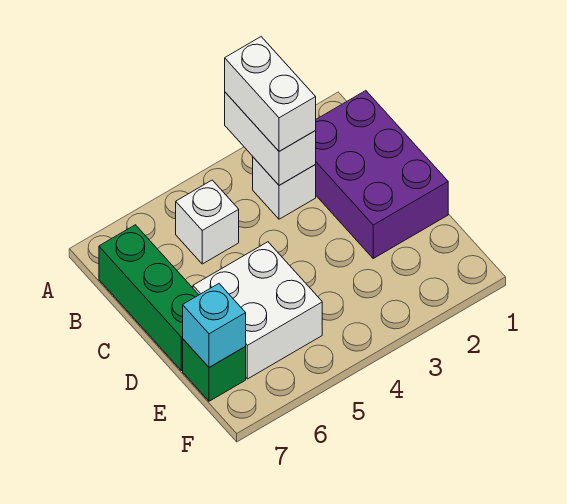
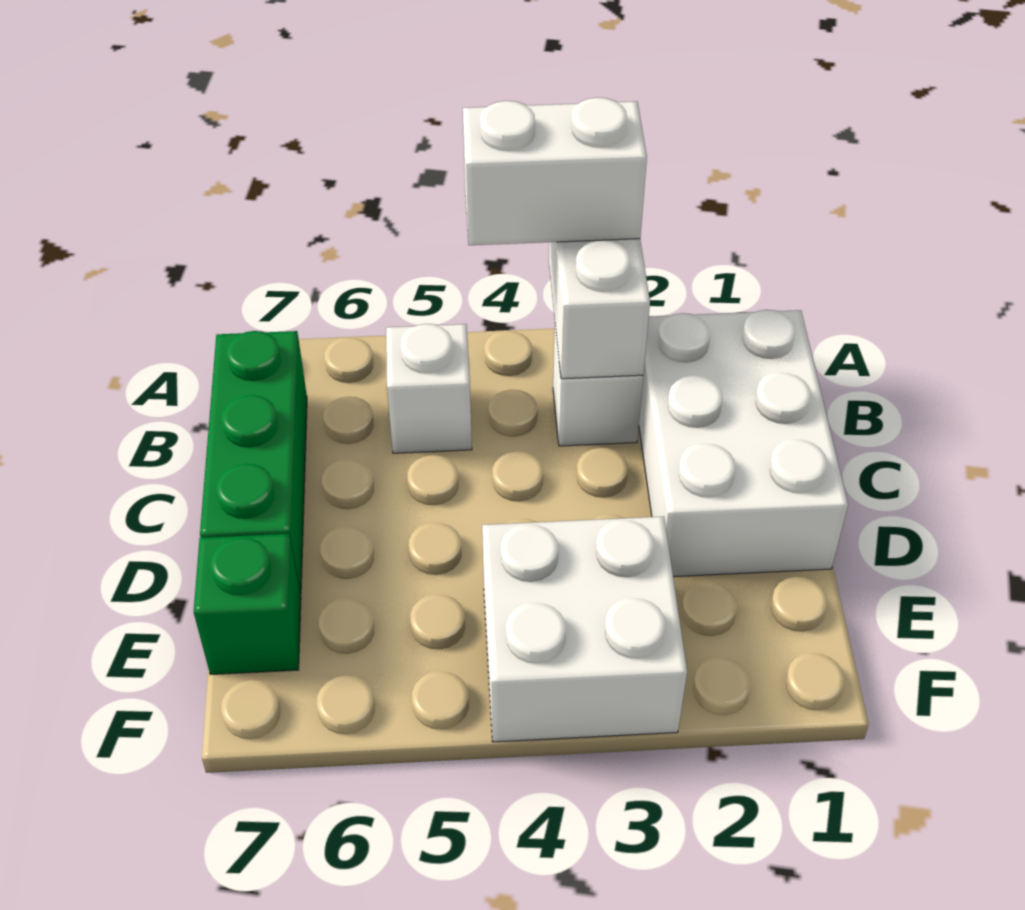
white brick A3:B3 level 3 -> white brick A3:A4 level 3
purple brick B1:D2 level 1 -> white brick B1:D2 level 1
white brick D5:E6 level 1 -> white brick E3:F4 level 1
cyan brick E7 level 2 -> none

